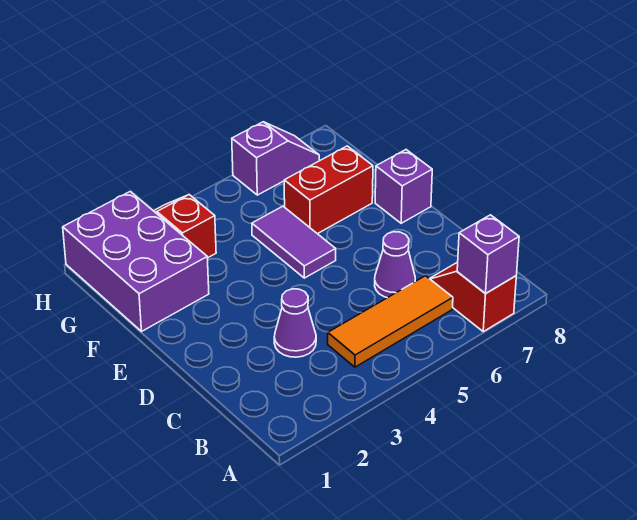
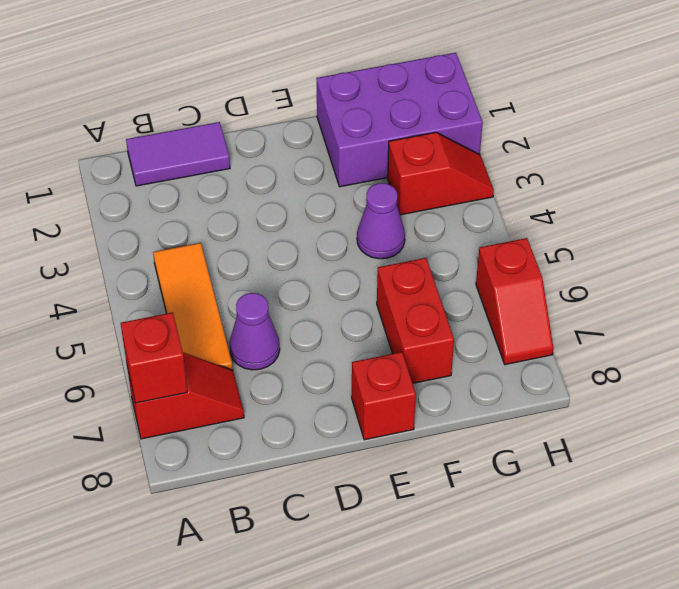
purple brick A7 level 2 -> red brick A7 level 2
purple cone C3 level 1 -> purple cone F4 level 1
purple tile E5:F5 level 1 -> purple tile B1:C1 level 1
purple brick E8 level 1 -> red brick E8 level 1
purple slope H6:H7 level 1 top 6 -> red slope H6:H7 level 1 top 6

